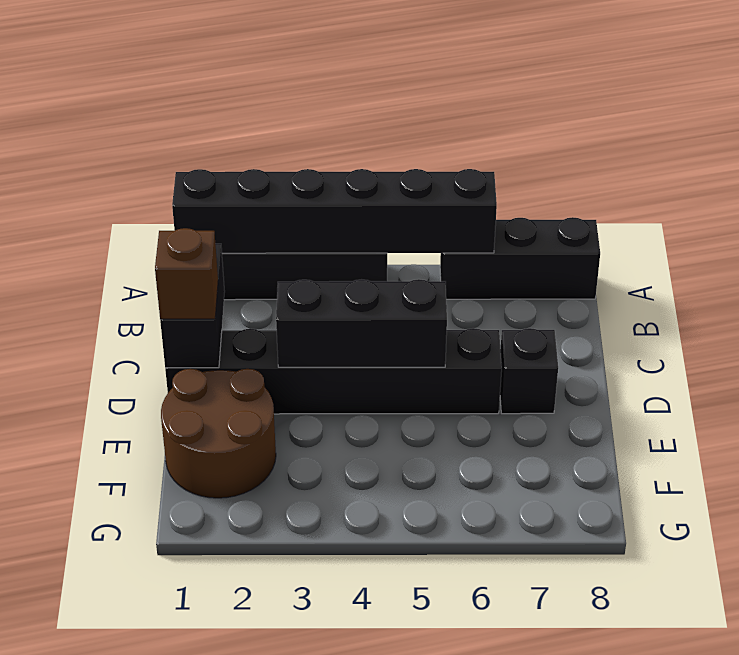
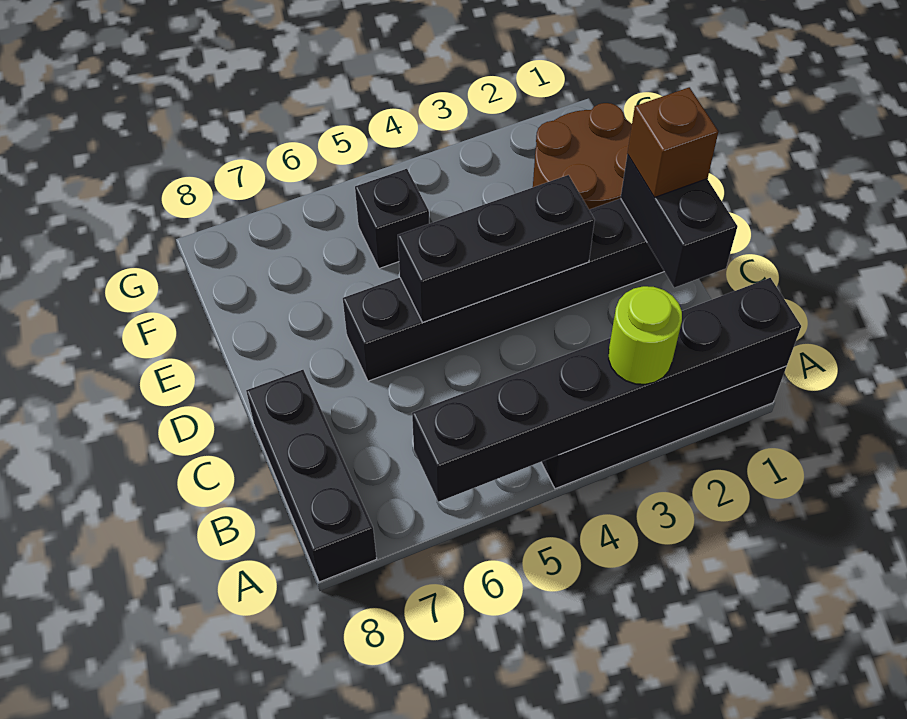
none -> lime round brick A3 level 3
black brick A6:A8 level 1 -> black brick A8:C8 level 1
black brick D7 level 1 -> black brick F5 level 1

